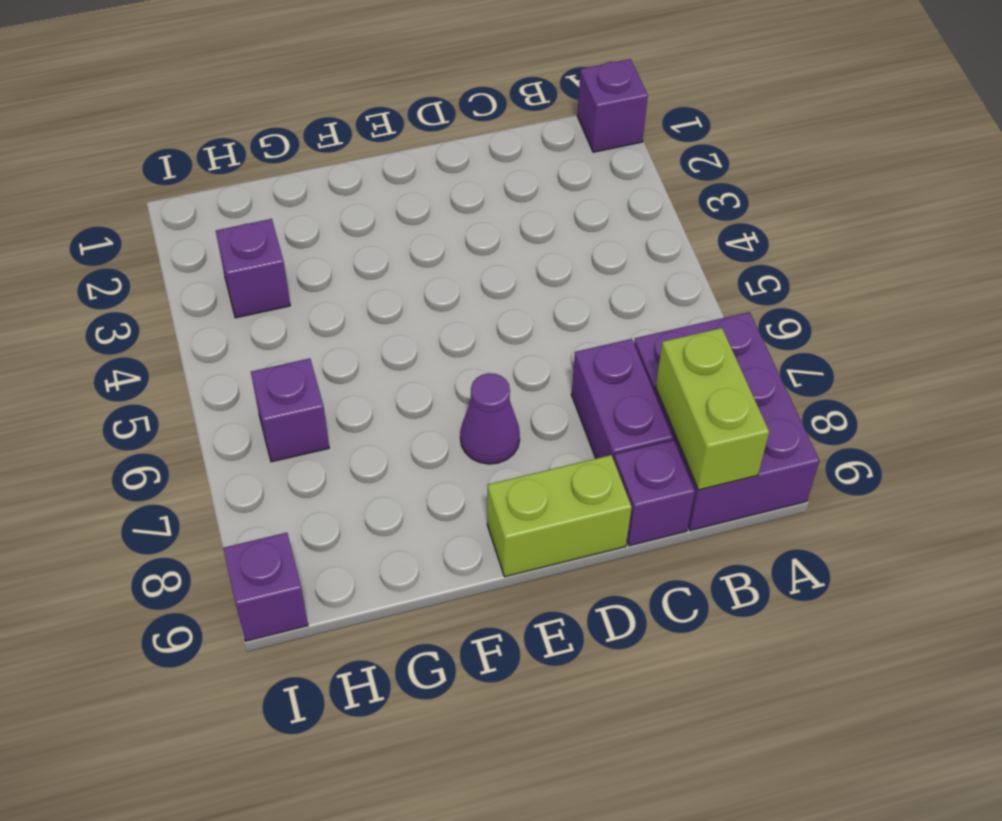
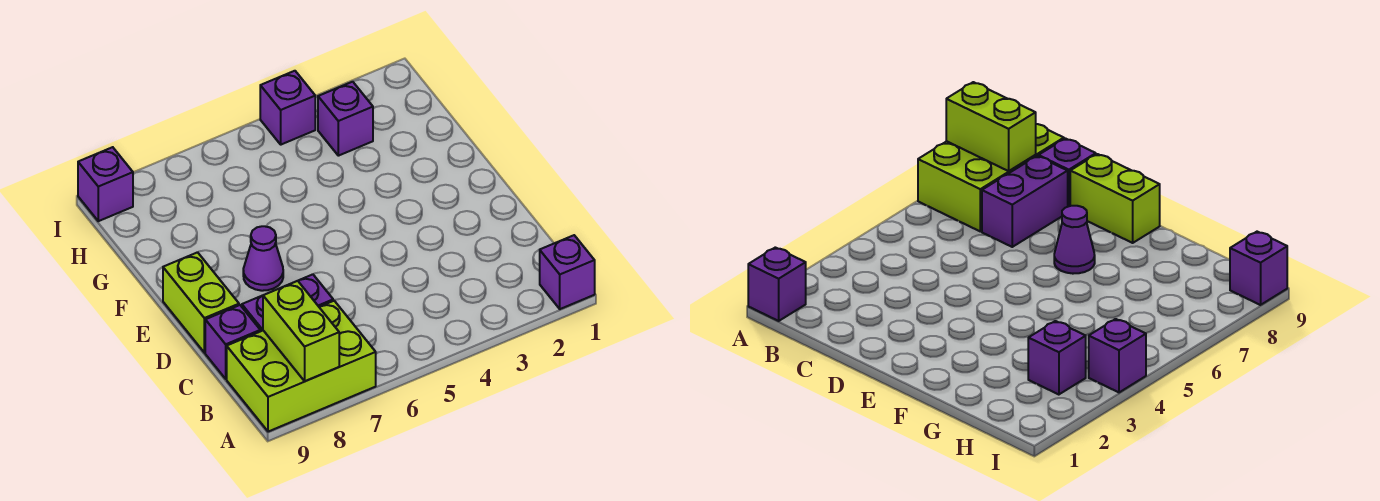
purple brick A7:B9 level 1 -> lime brick A7:B9 level 1
lime brick B8:B9 level 2 -> lime brick A8:B8 level 2
purple brick H6 level 1 -> purple brick I4 level 1

